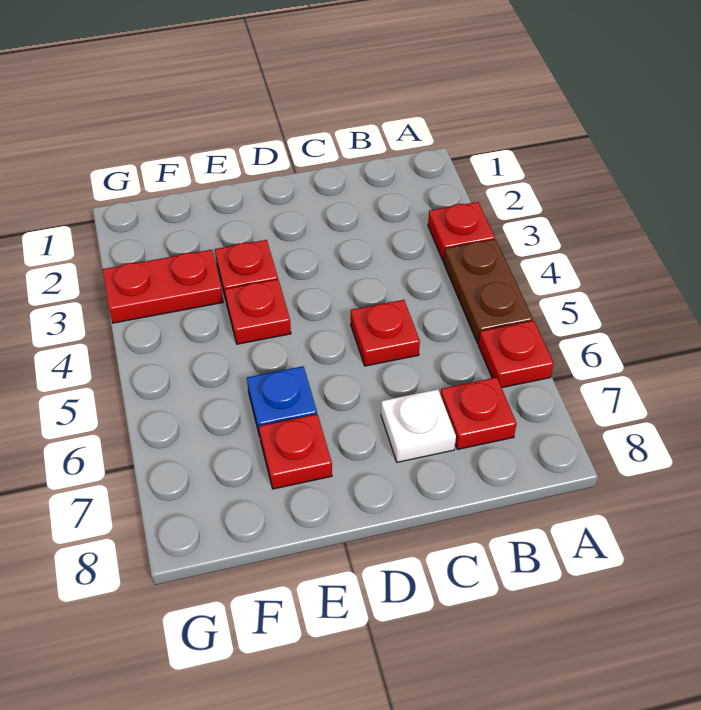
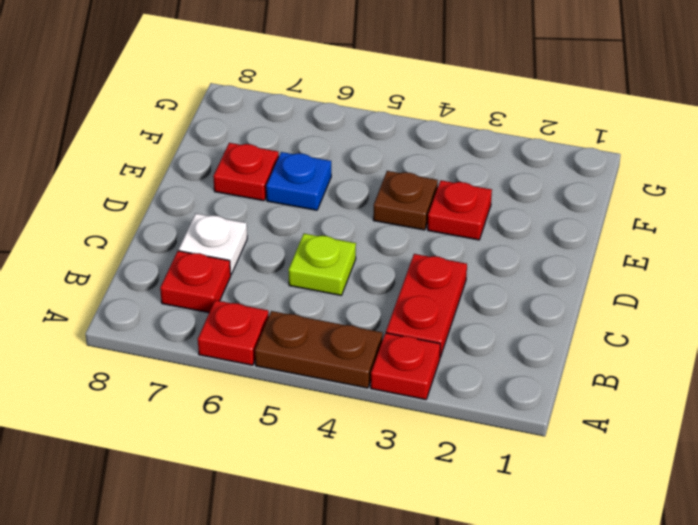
red plate C5 level 1 -> lime plate C5 level 1
red plate E4 level 1 -> brown plate E4 level 1
red plate F3:G3 level 1 -> red plate B3:C3 level 1

